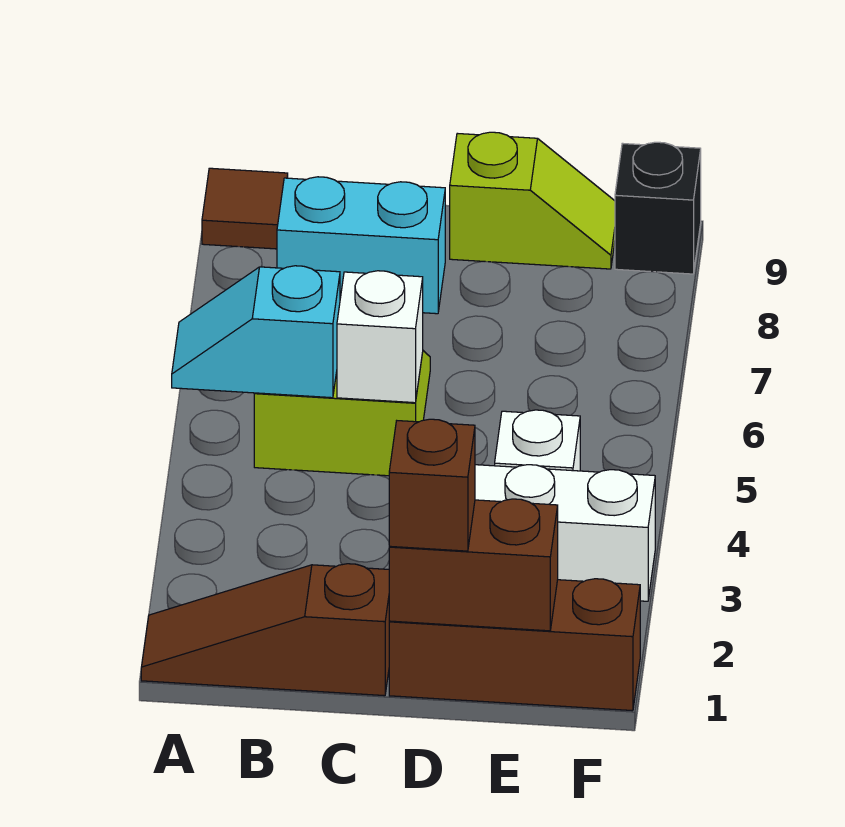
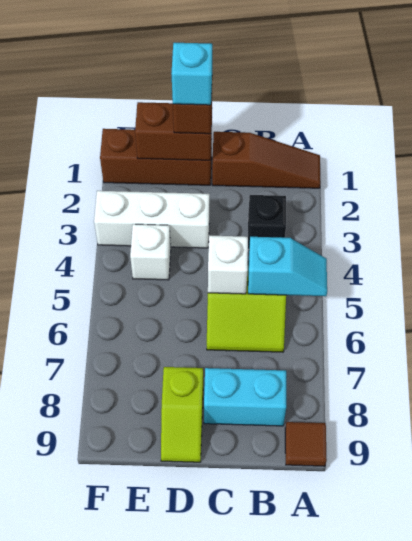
none -> cyan brick D1 level 4
lime slope D9:E9 level 1 top D -> lime slope D8:D9 level 1 top 8
black brick F9 level 1 -> black brick B3 level 1

